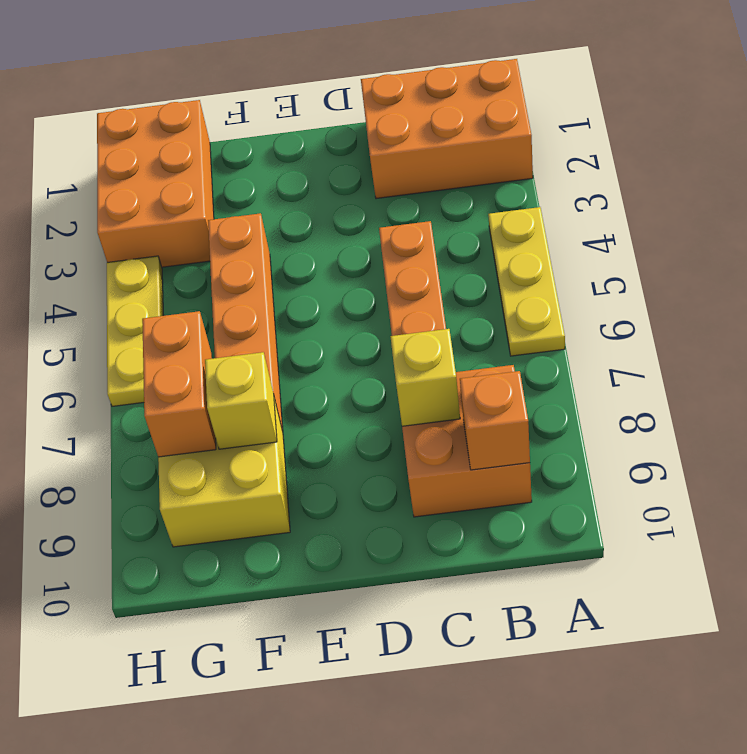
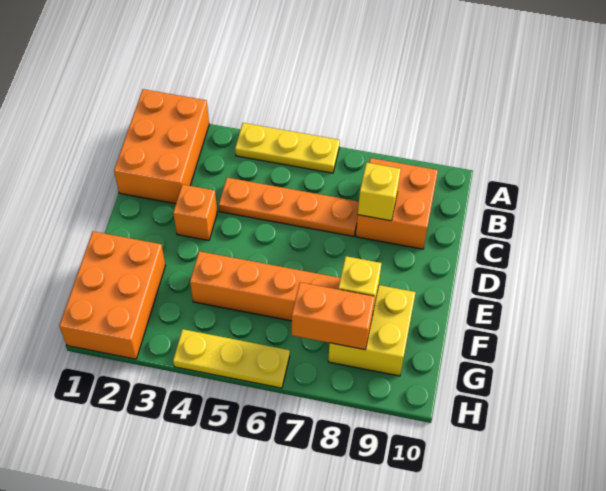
orange brick B9 level 2 -> orange brick D3 level 1
orange brick G1:H3 level 1 -> orange brick F1:H2 level 1

